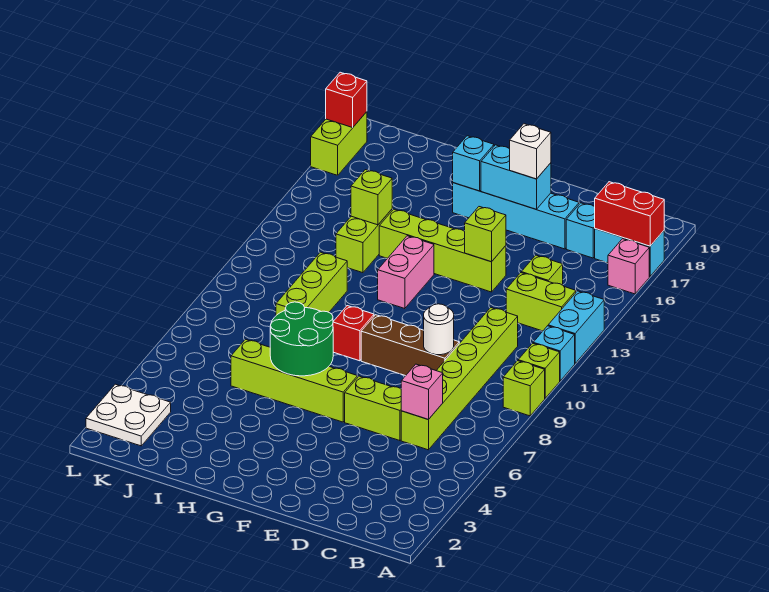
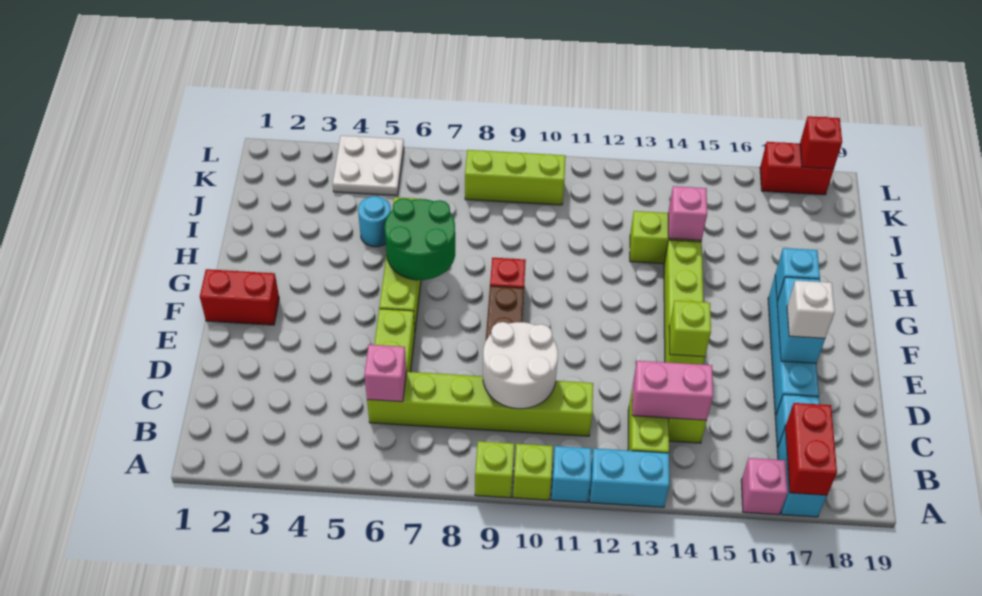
white round brick D9 level 2 -> white round brick C9:D10 level 2
none -> red brick F1:F2 level 1
pink brick G12:G13 level 1 -> pink brick C13:C14 level 2
none -> cyan round brick I5 level 1
lime brick I9:I11 level 1 -> lime brick K8:K10 level 1
lime brick I14 level 2 -> pink brick I14 level 2
white plate K2:L3 level 1 -> white plate K4:L5 level 1
lime brick L17:L18 level 1 -> red brick L17:L18 level 1

